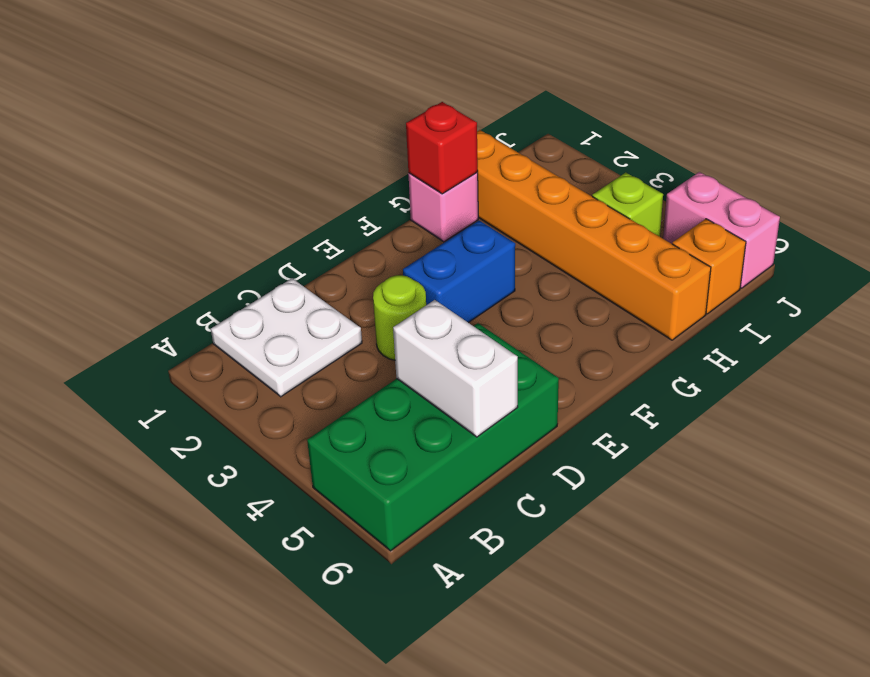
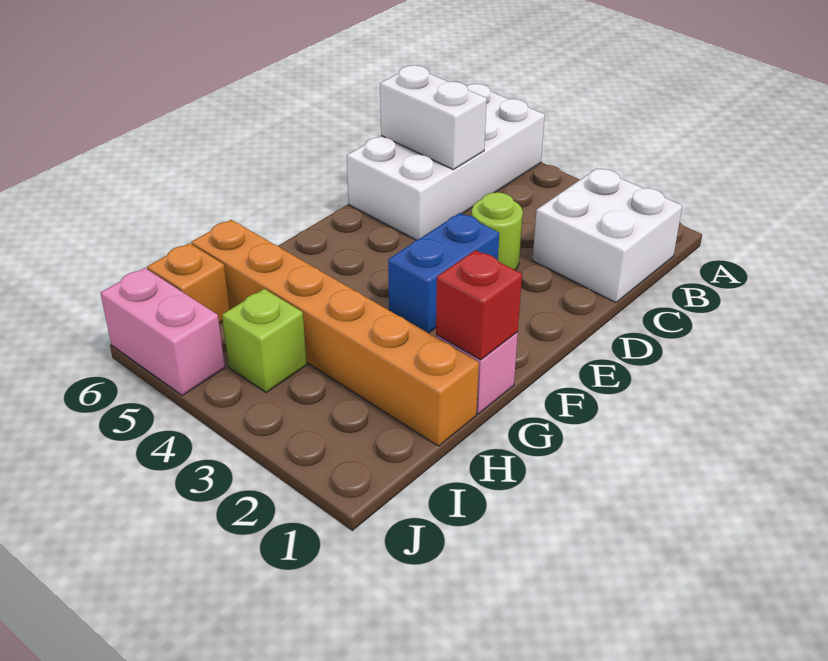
green brick A5:D6 level 1 -> white brick A5:D6 level 1
white plate B1:C2 level 1 -> white brick B1:C2 level 1

